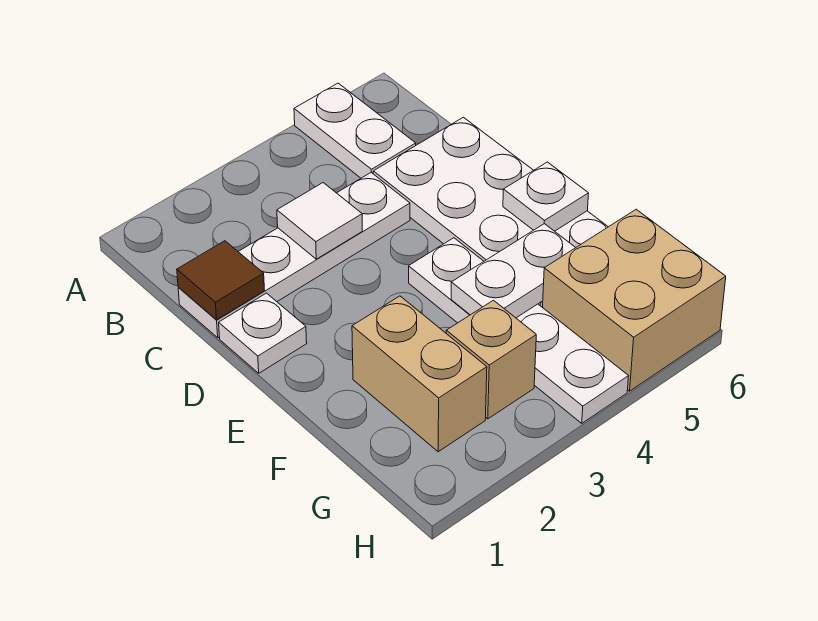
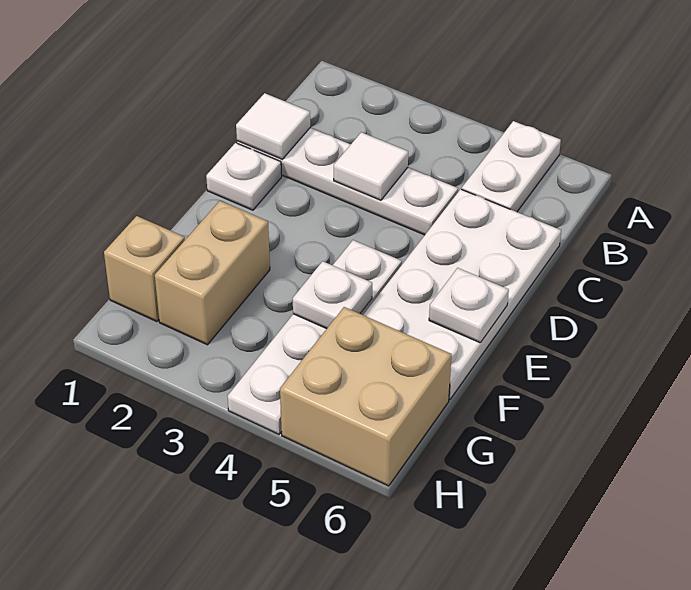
brown tile C1 level 2 -> white tile C1 level 2
white plate F4:F5 level 2 -> white plate F4 level 2
tan brick G3 level 1 -> tan brick G1 level 1

